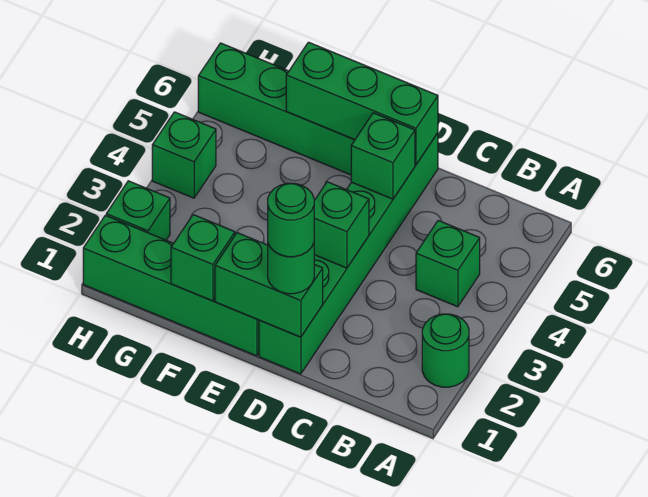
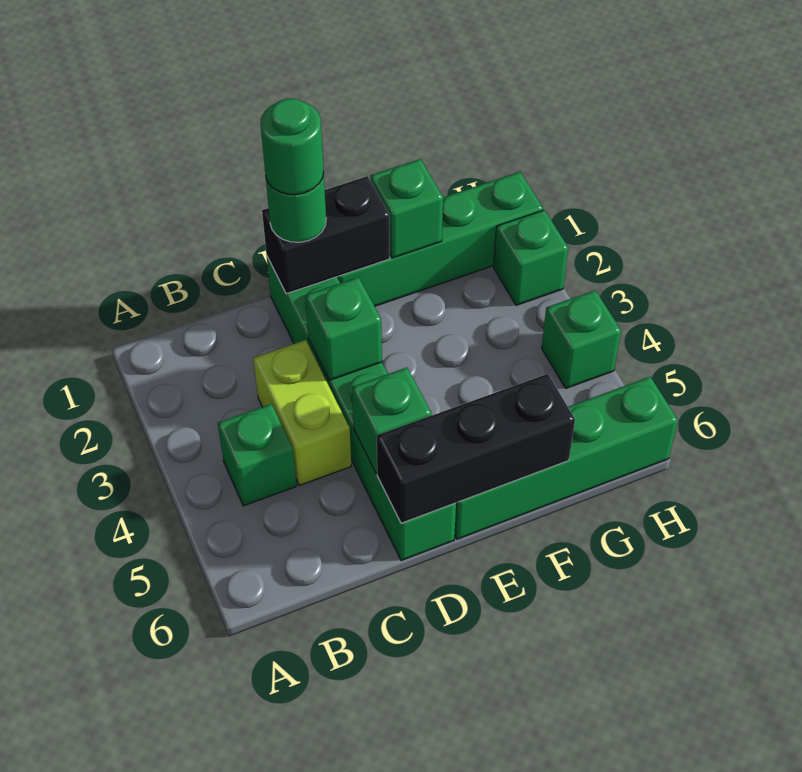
green round brick A2 level 1 -> none
none -> lime brick C3:C4 level 1
green brick D1:E1 level 2 -> black brick D1:E1 level 2
green brick D6:F6 level 2 -> black brick D6:F6 level 2

